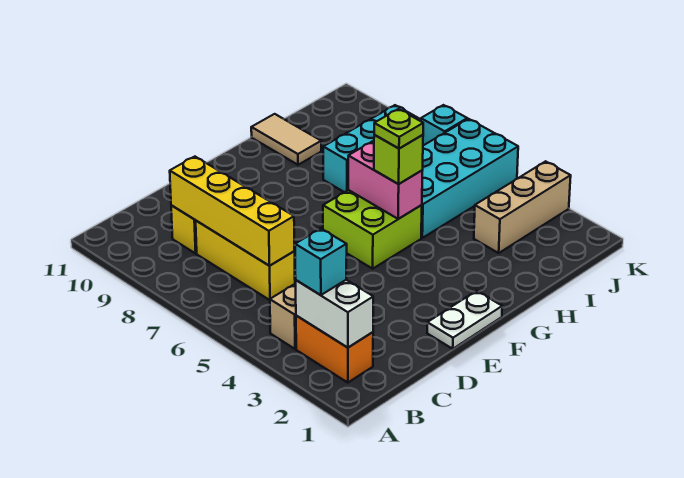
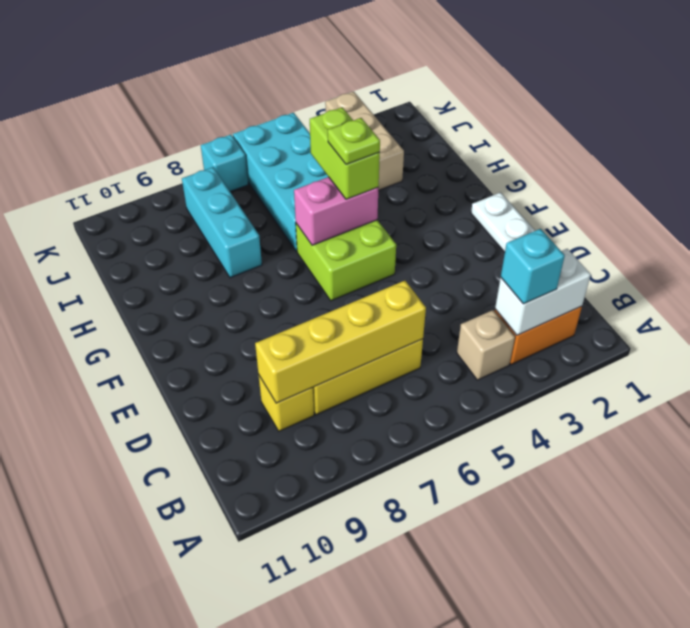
lime brick G5 level 3 -> lime brick G5:H5 level 3
tan tile H10:H11 level 1 -> none

